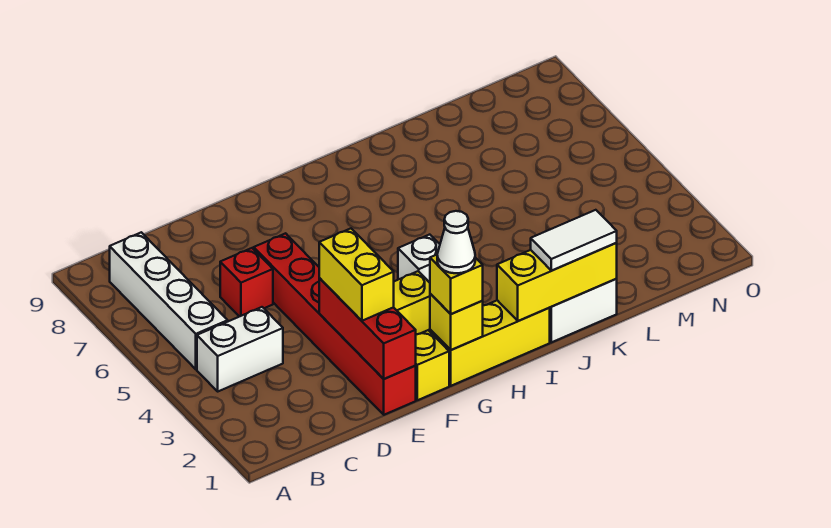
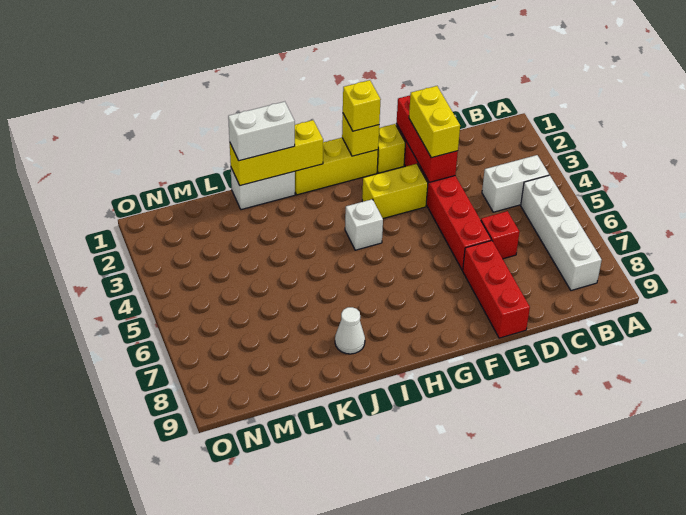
none -> red brick E7:E9 level 1
white cone G1 level 4 -> white cone J8 level 1
white tile J1:K1 level 3 -> white brick J1:K1 level 3

